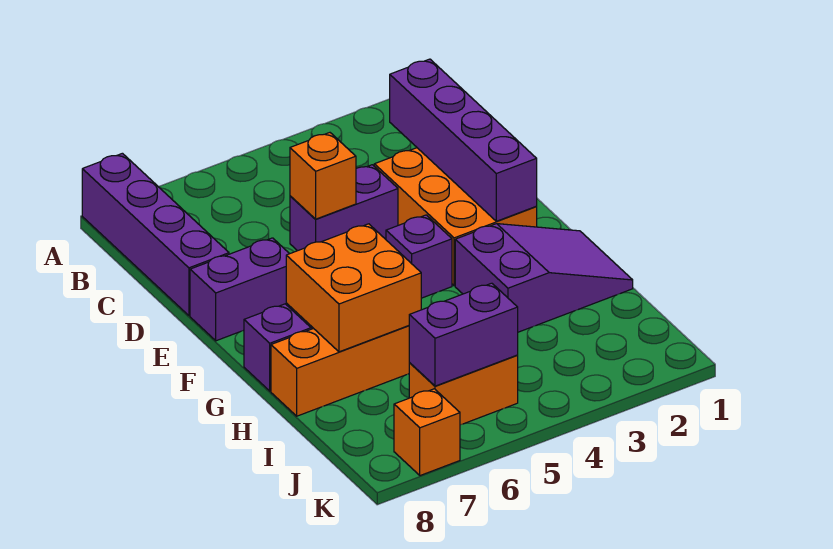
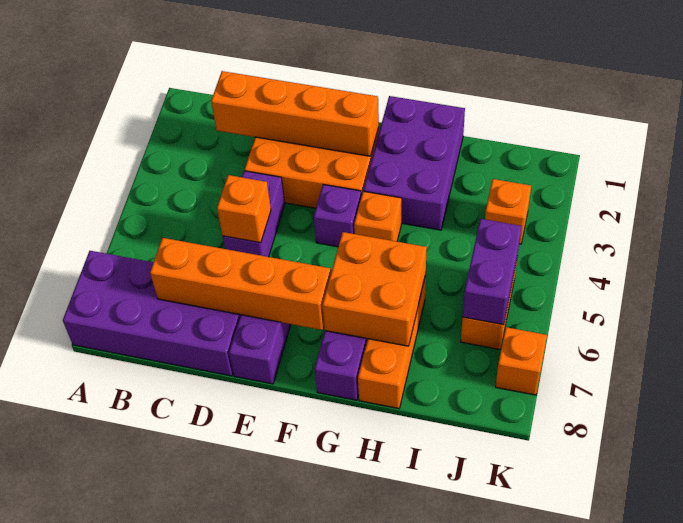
purple brick A8:D8 level 1 -> purple brick A7:D8 level 1
purple brick C2:F2 level 2 -> orange brick C2:F2 level 2
none -> orange brick C7:F7 level 2
purple slope G1:H3 level 1 top 3 -> purple brick G1:H3 level 1
none -> orange brick G4 level 1
none -> orange brick J3 level 1

